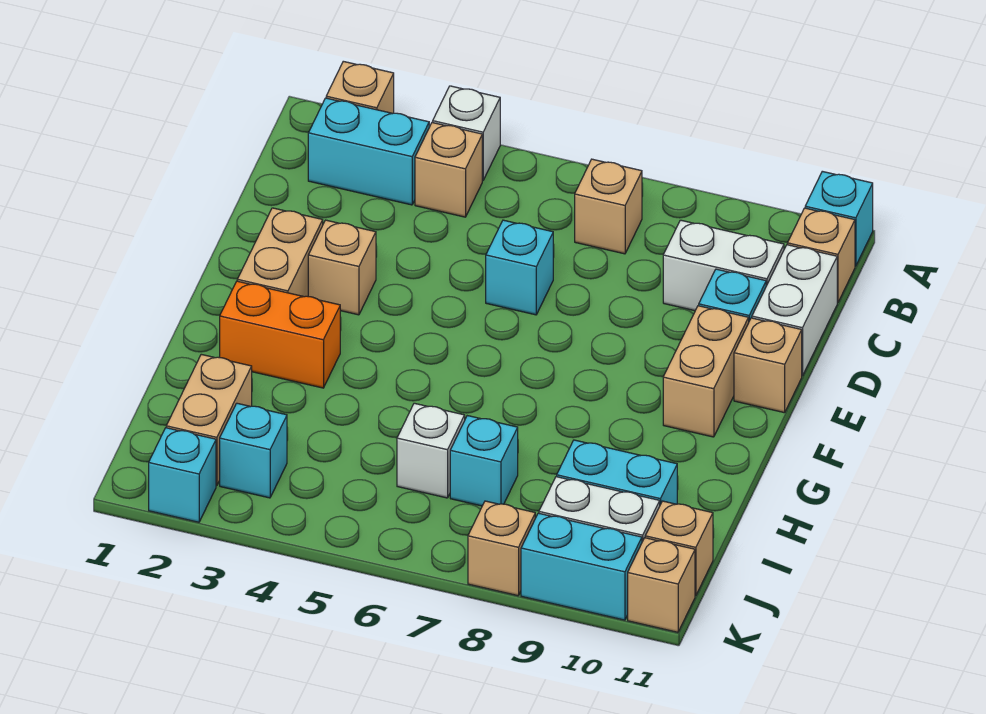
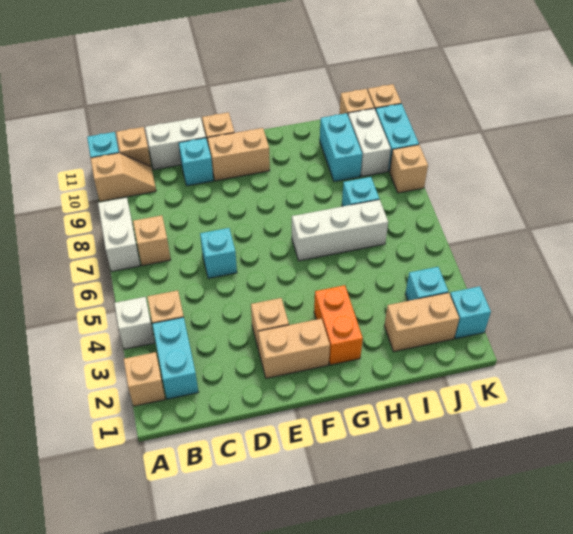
none -> tan slope A10:B10 level 1 top A
white brick C9:C10 level 1 -> white brick A7:A8 level 1
white brick I6 level 1 -> white brick G6:I6 level 1

